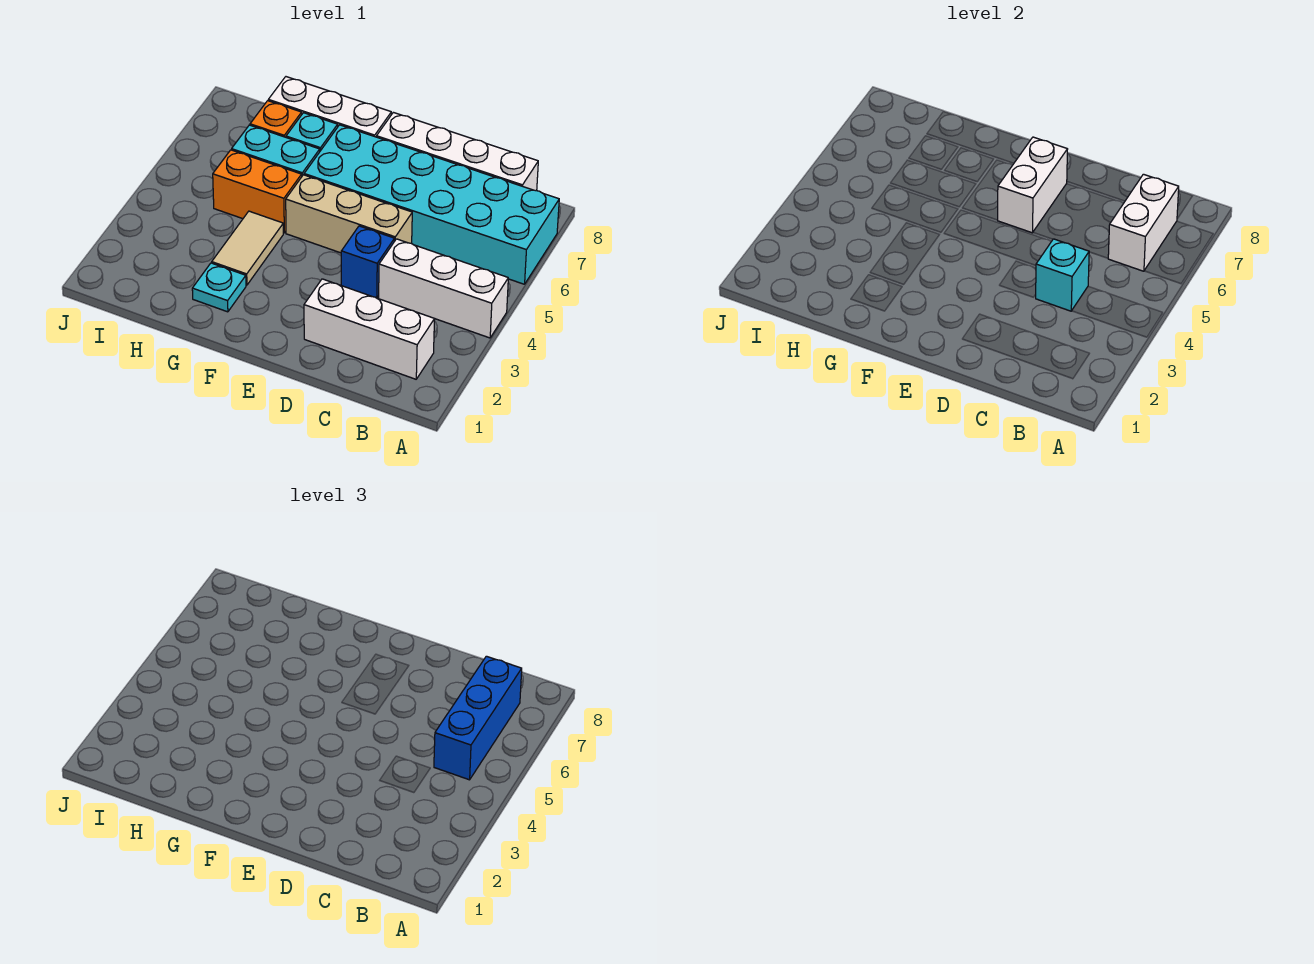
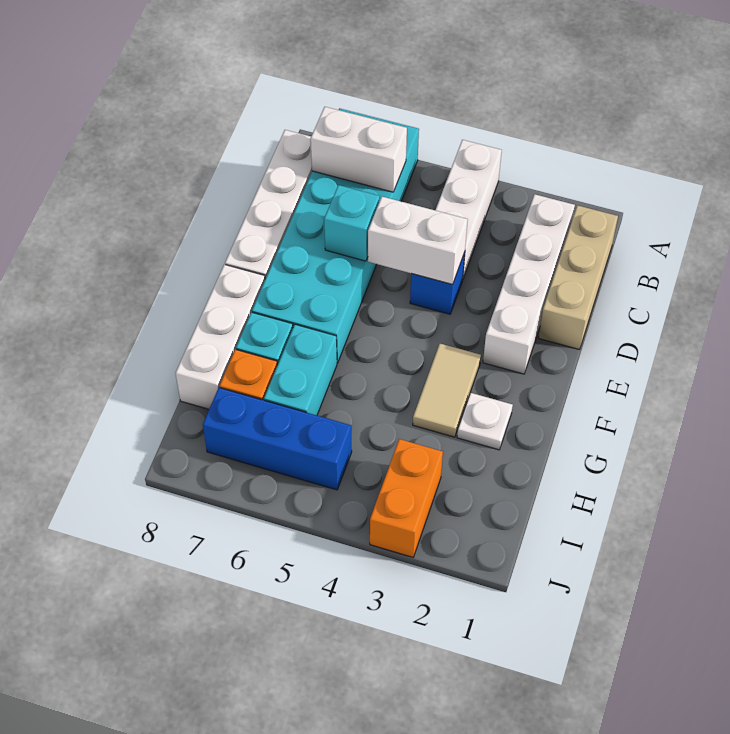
white brick B2:D2 level 1 -> white brick B2:E2 level 1
blue brick B5:B7 level 3 -> blue brick I5:I7 level 1
cyan brick C4 level 2 -> cyan brick D6 level 2
tan brick D5:F5 level 1 -> tan brick B1:D1 level 1
white brick E6:E7 level 2 -> white brick D4:D5 level 2
cyan plate G2 level 1 -> white plate G2 level 1
tan tile G3:G4 level 1 -> tan tile F3:G3 level 1
orange brick G5:H5 level 1 -> orange brick I3:J3 level 1

